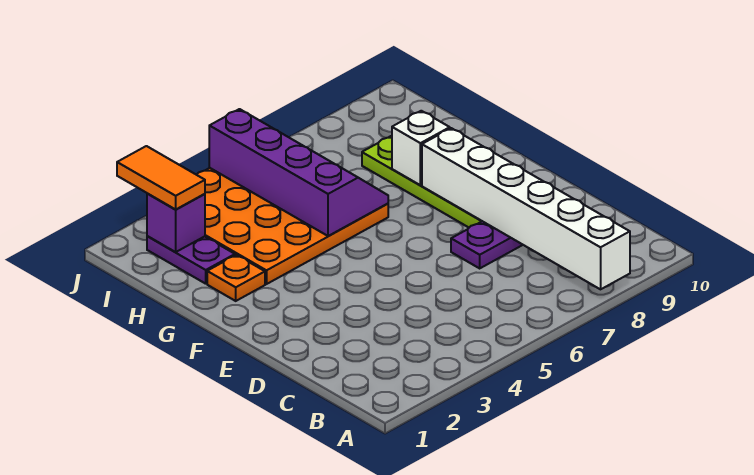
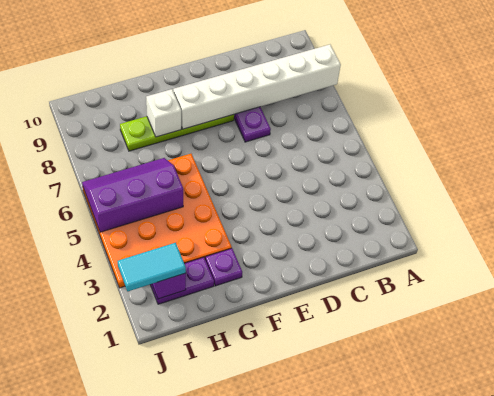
orange plate G2 level 1 -> purple plate G2 level 1
purple slope G5:J6 level 2 top 5 -> purple slope H5:J6 level 2 top 5
orange tile I2:J2 level 3 -> cyan tile I2:J2 level 3

